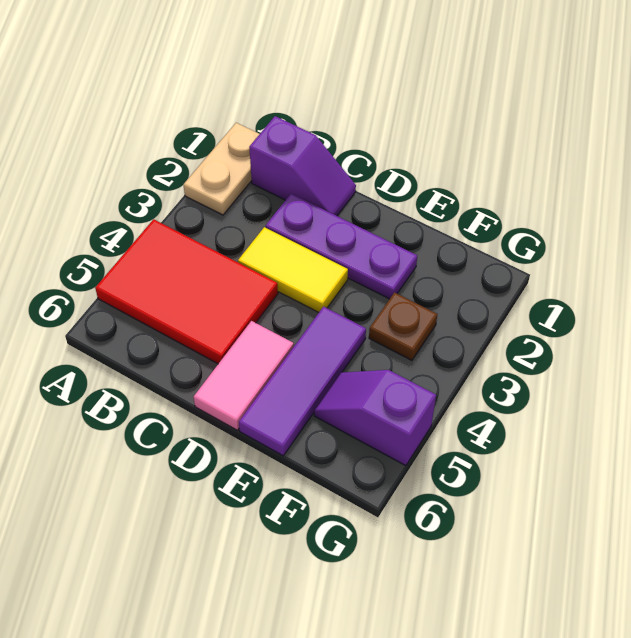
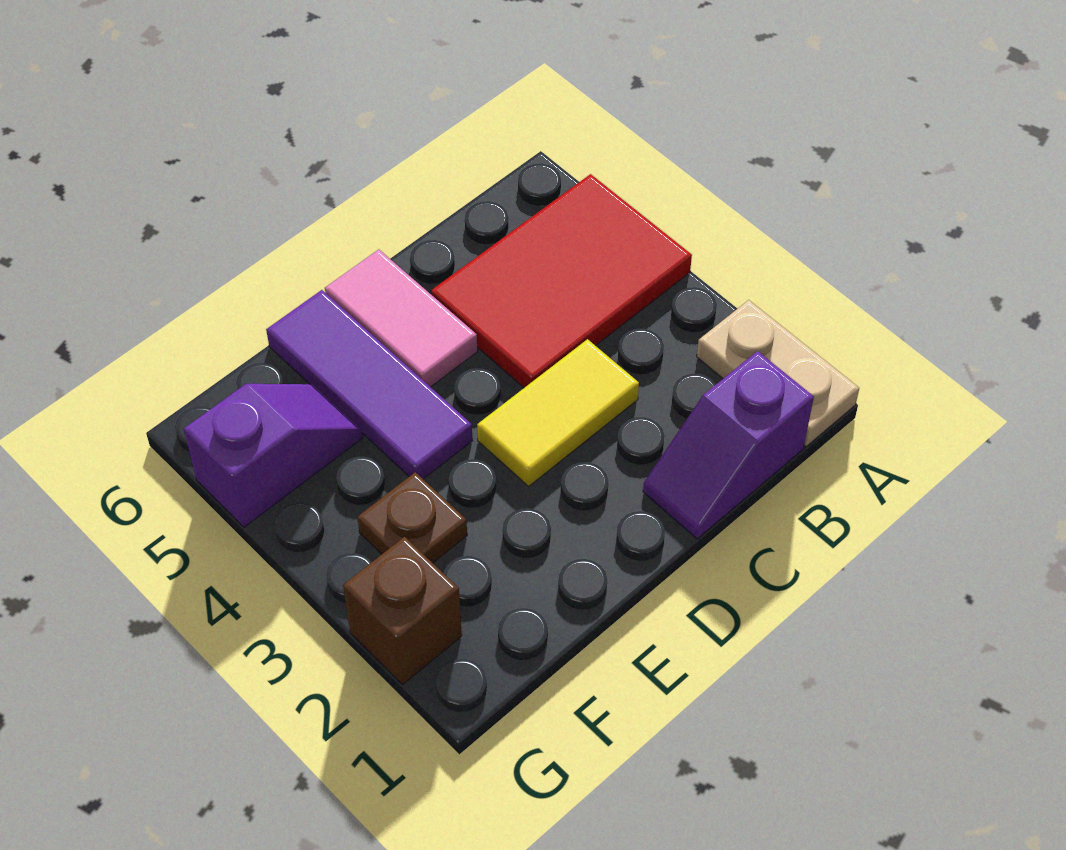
purple plate C2:E2 level 1 -> none
none -> brown brick G2 level 1

